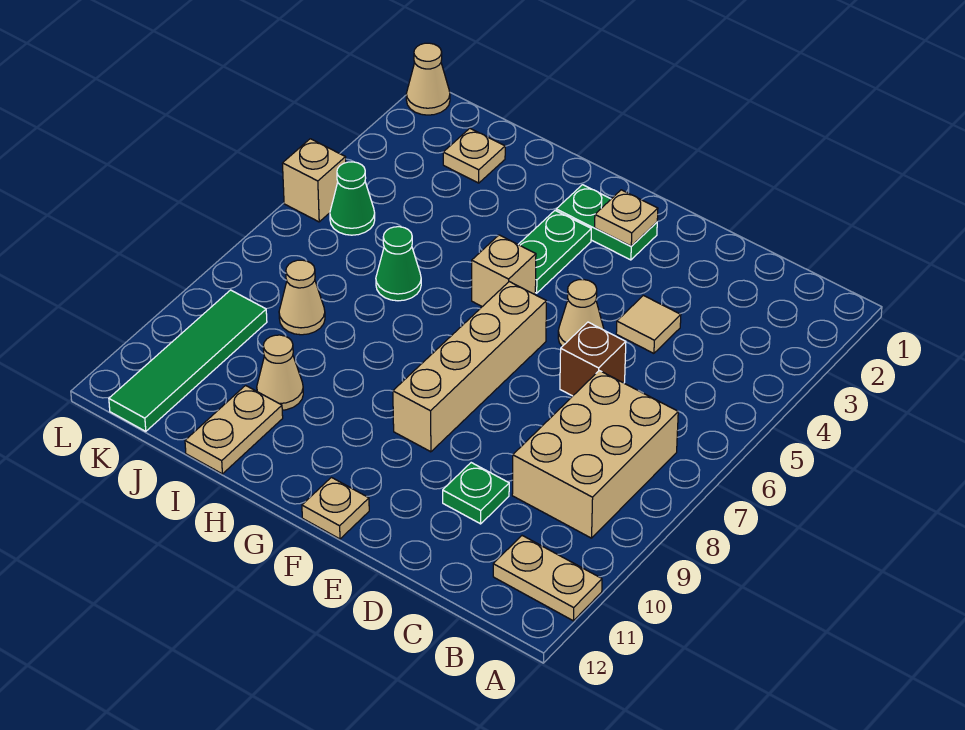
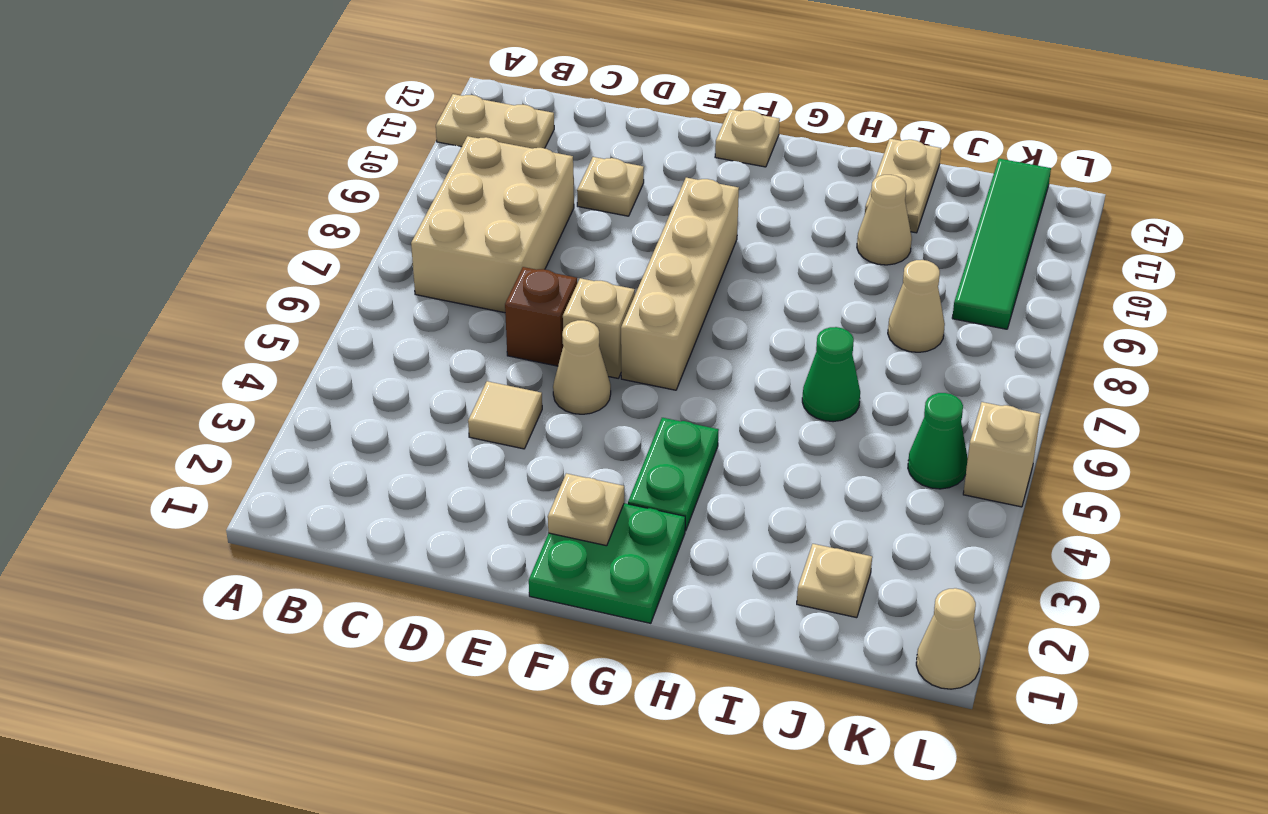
green plate D10 level 1 -> tan plate D10 level 1
green plate F2:G2 level 1 -> green plate F1:G2 level 1
tan brick G5 level 1 -> tan brick E6 level 1

